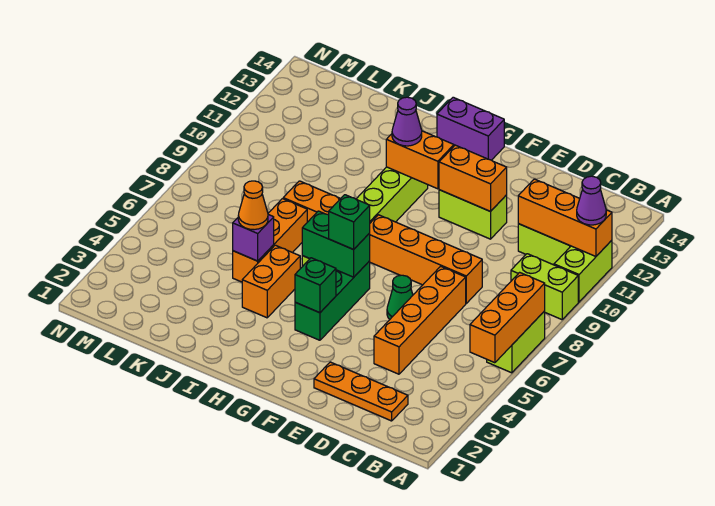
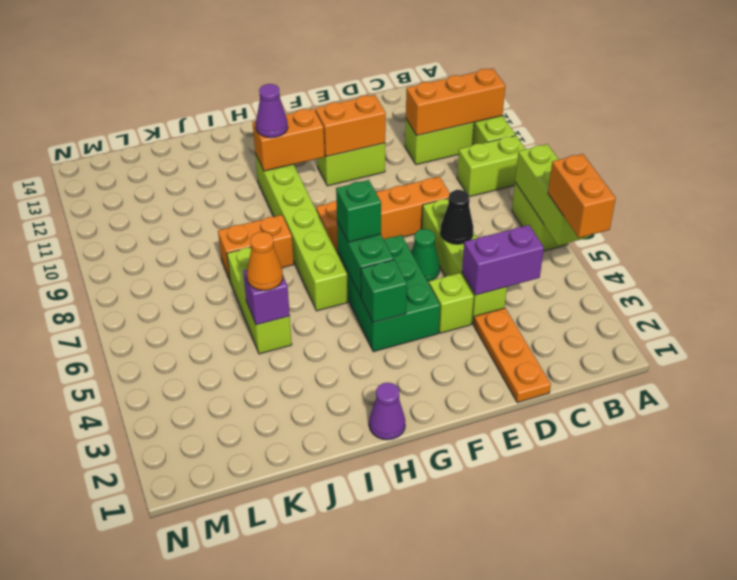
orange brick A5:A7 level 2 -> lime brick A5:A7 level 2
purple cone A11 level 3 -> purple cone H1 level 1
orange plate C2:E2 level 1 -> orange plate D1:D3 level 1
orange brick D4:D7 level 1 -> lime brick D4:D7 level 1
none -> black cone D6 level 2
none -> lime brick E4 level 1
green brick G4:G6 level 1 -> green brick F4:G6 level 1
green brick G6:H6 level 2 -> green brick G5:G6 level 2
purple brick G14:H14 level 1 -> purple brick C4:D4 level 2
orange brick I4:I5 level 1 -> orange brick A4:A5 level 3
orange brick J5:J7 level 1 -> lime brick J5:J7 level 1

